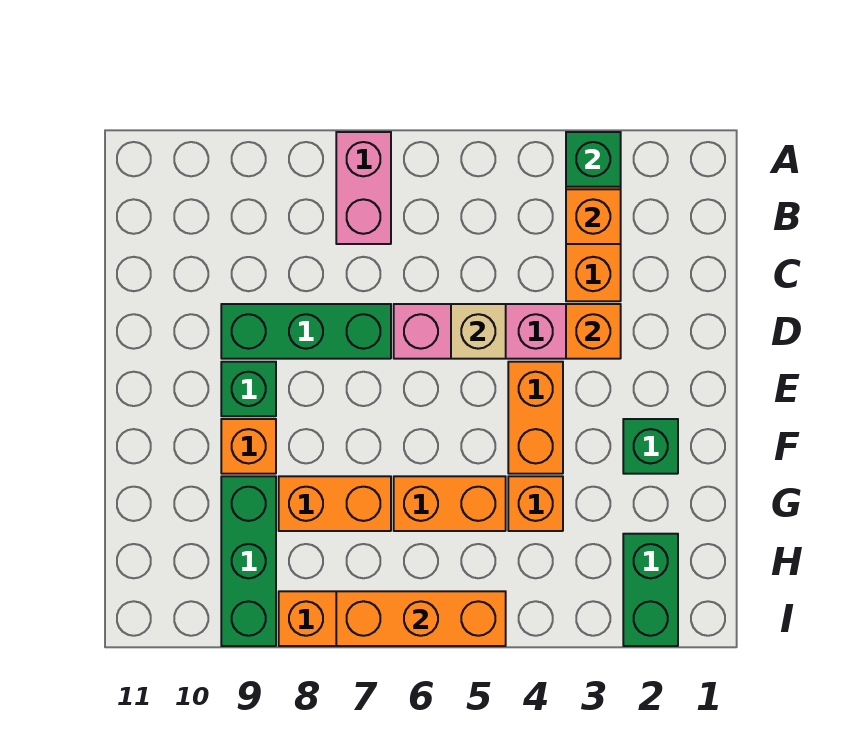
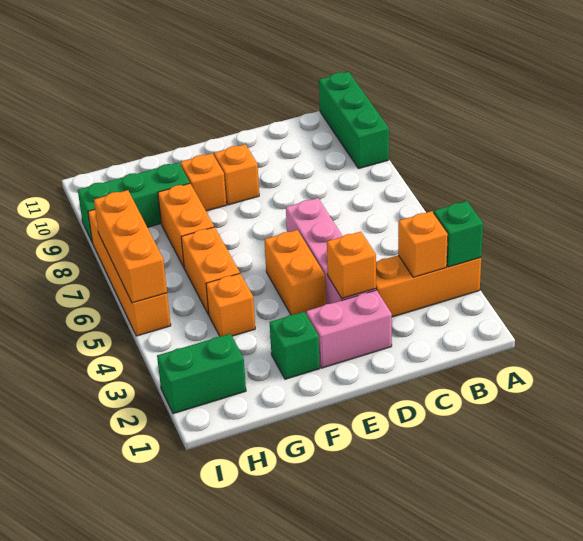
pink brick A7:B7 level 1 -> pink brick D2:E2 level 1
tan brick D5 level 2 -> none
green brick D7:D9 level 1 -> green brick A9:A11 level 1
orange brick E4:F4 level 1 -> orange brick E4:E5 level 1
green brick E9 level 1 -> orange brick E9 level 1

